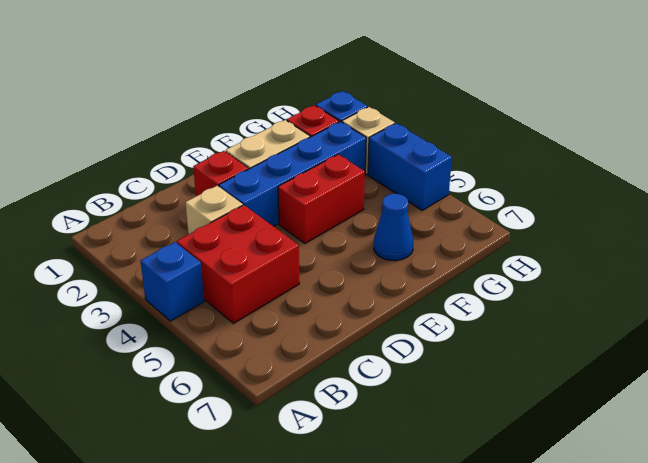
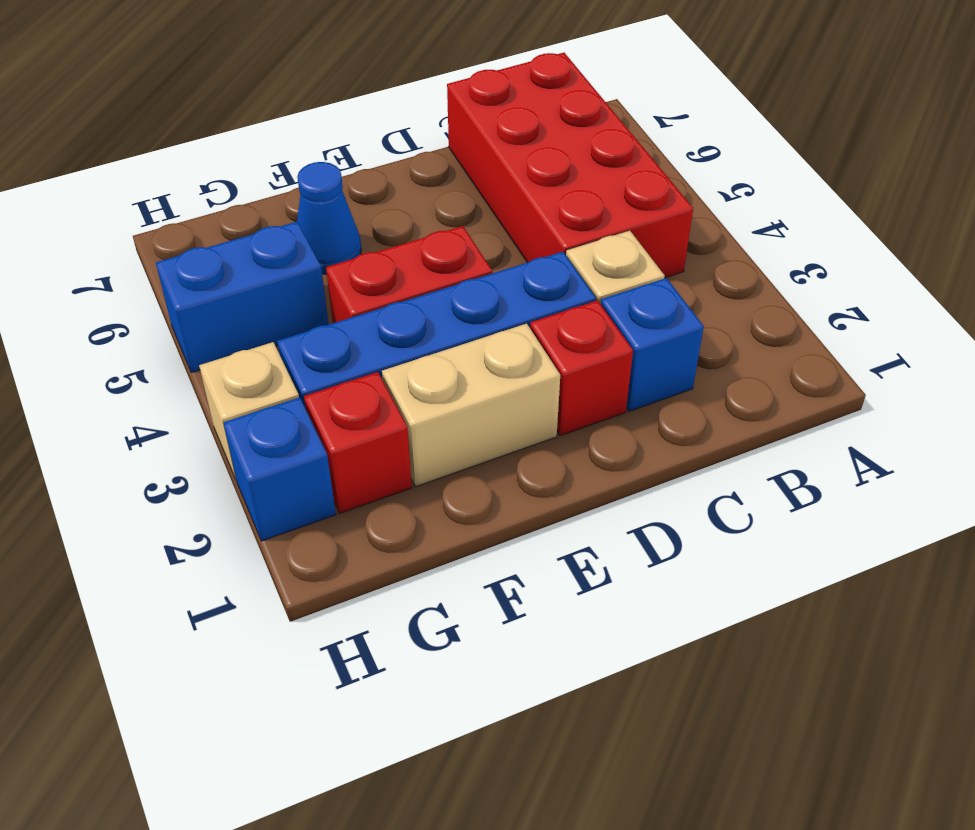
blue brick A4 level 1 -> blue brick C2 level 1
red brick B4:C5 level 1 -> red brick B4:C7 level 1
blue brick H4:H5 level 1 -> blue brick G5:H5 level 1

